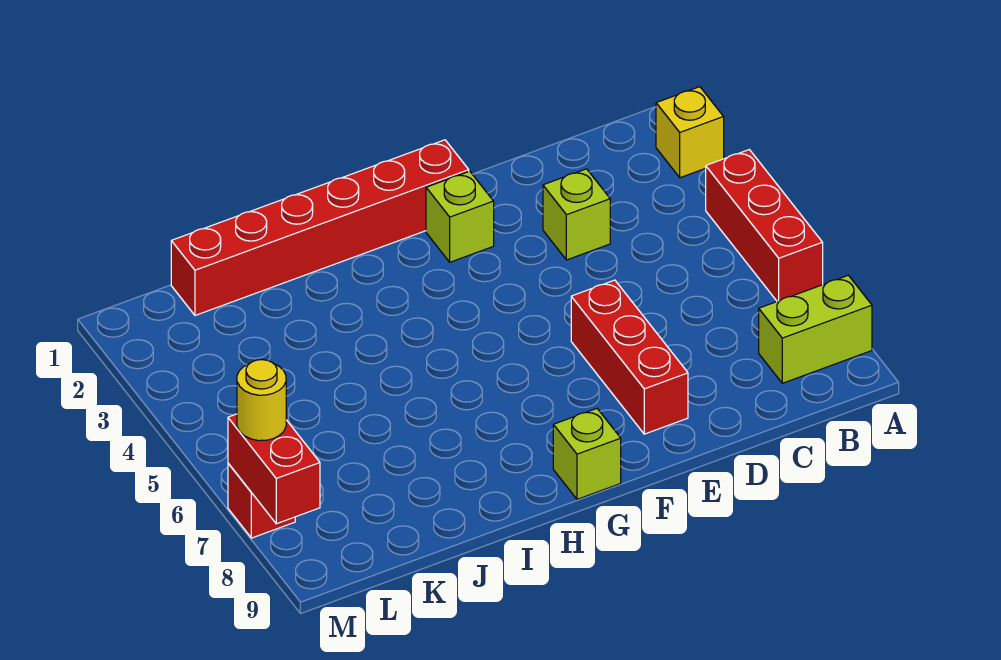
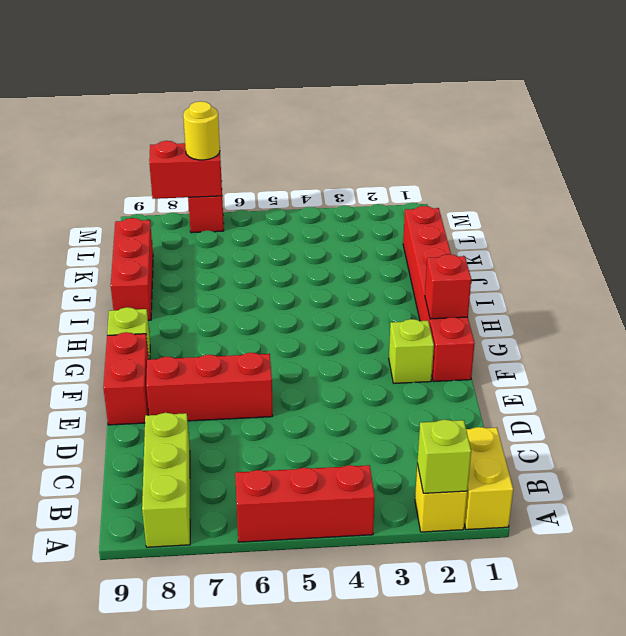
none -> yellow brick A1:B1 level 1
lime brick A8:B8 level 1 -> lime brick A8:C8 level 1
lime brick D3 level 1 -> lime brick A2 level 2
none -> red brick E9:F9 level 1
none -> red brick G1 level 2
none -> red brick I9:K9 level 1

